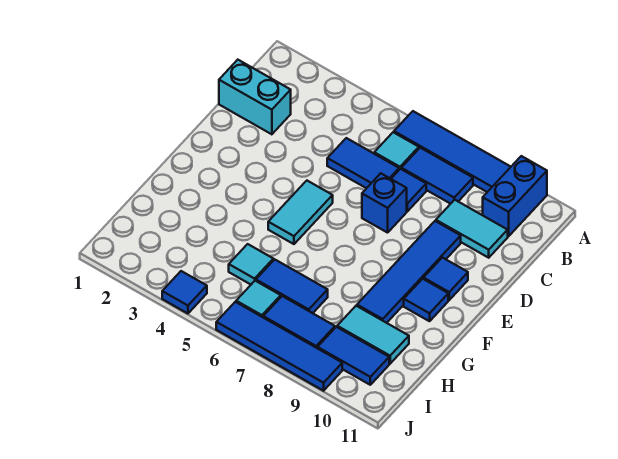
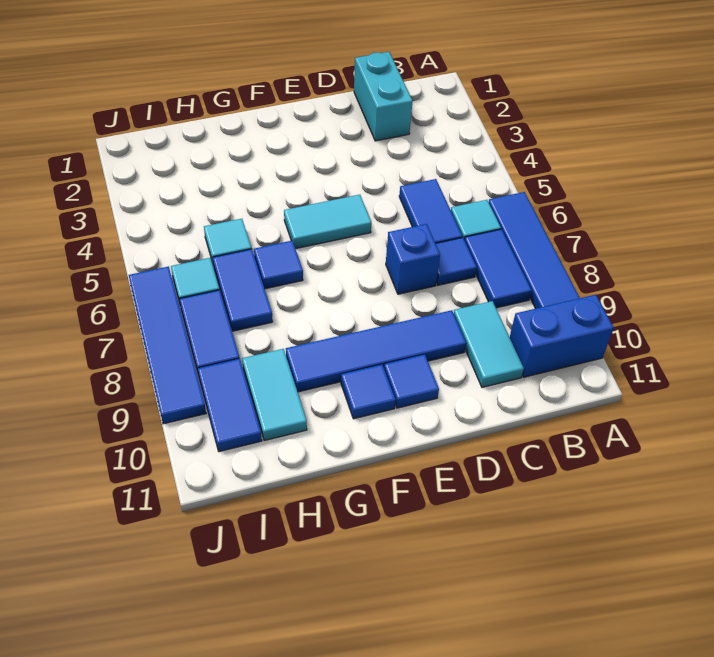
blue tile J4 level 1 -> blue tile G6 level 1

